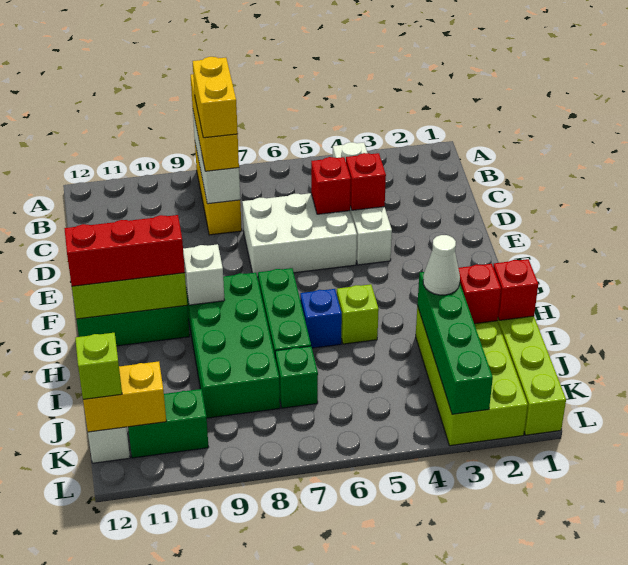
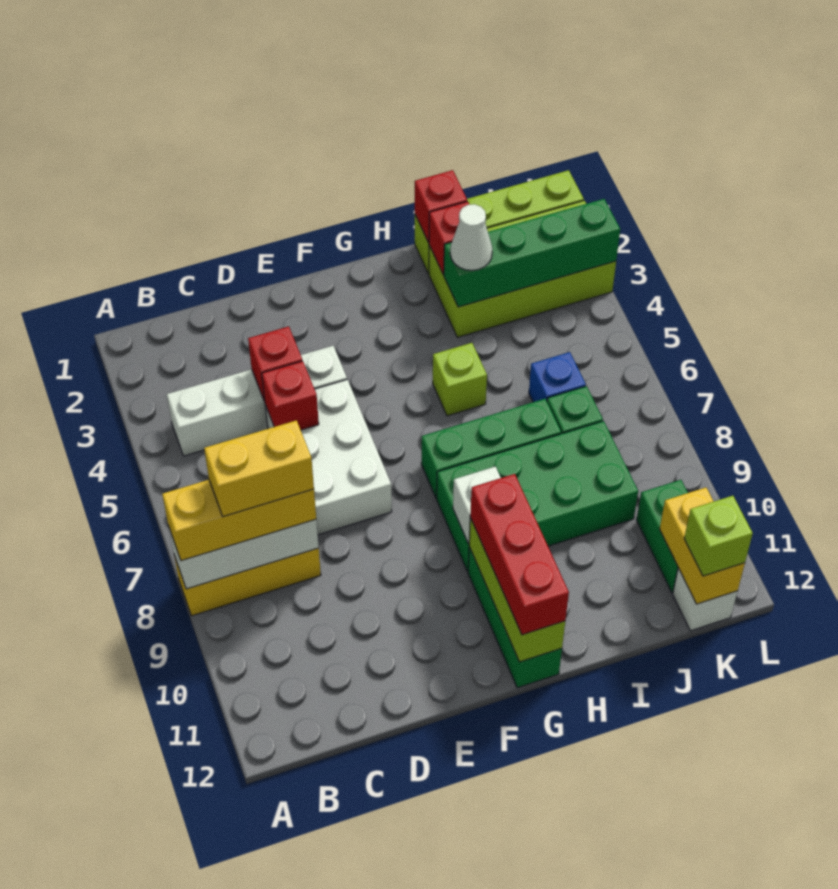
blue brick H6 level 1 -> blue brick J6 level 1

